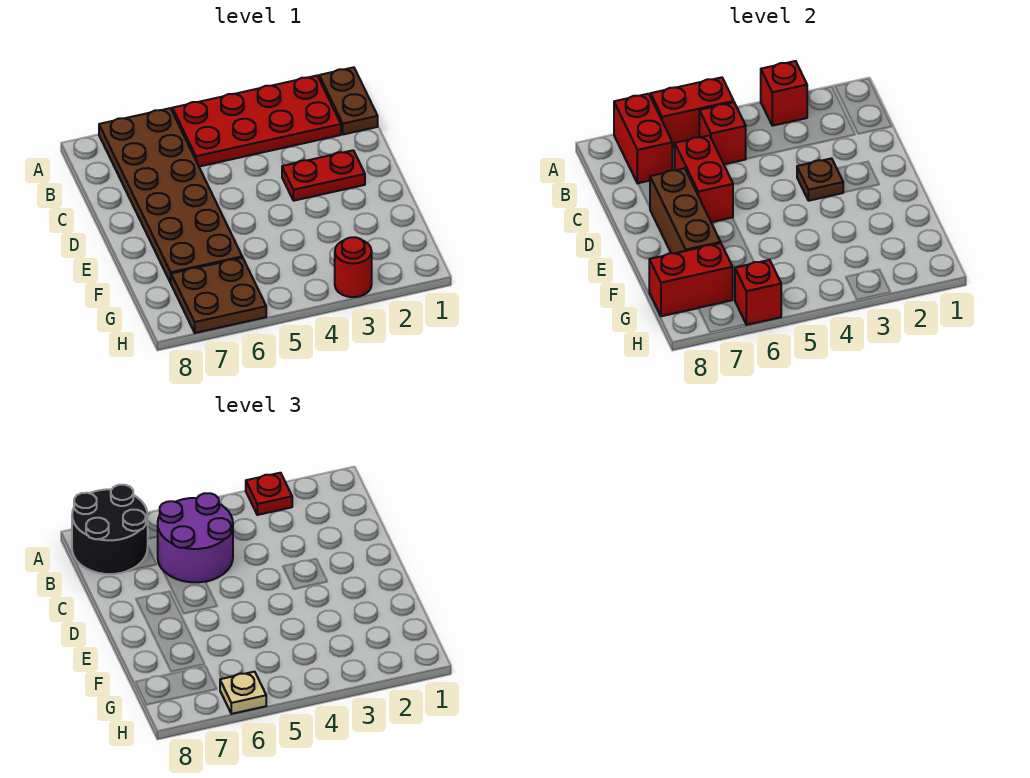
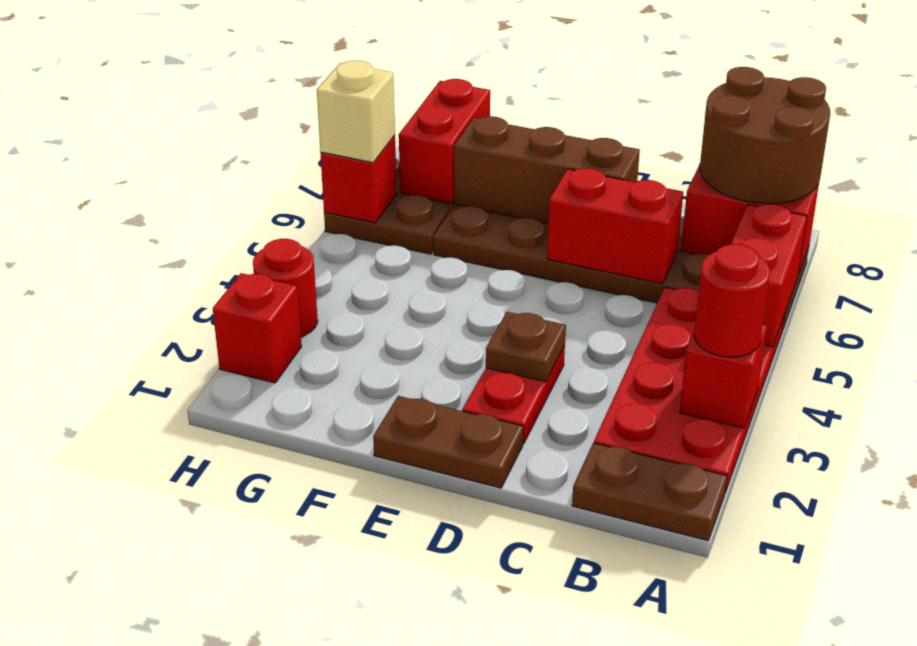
red plate A3 level 3 -> red round brick A3 level 3
black round brick A7:B8 level 3 -> brown round brick A7:B8 level 3
red brick B5 level 2 -> red brick H2 level 1
purple round brick B5:C6 level 3 -> none
none -> brown plate D1:E1 level 1
tan plate H6 level 3 -> tan brick H6 level 3

